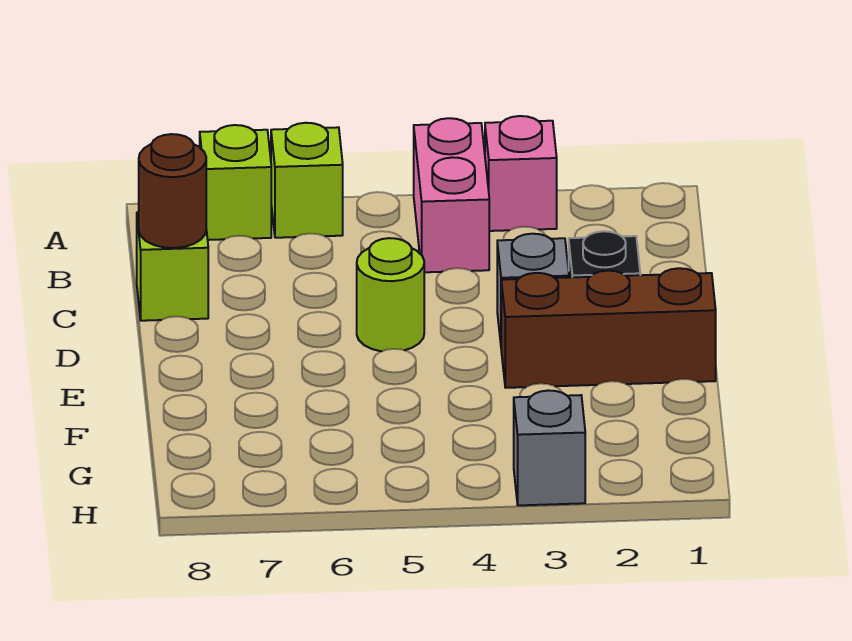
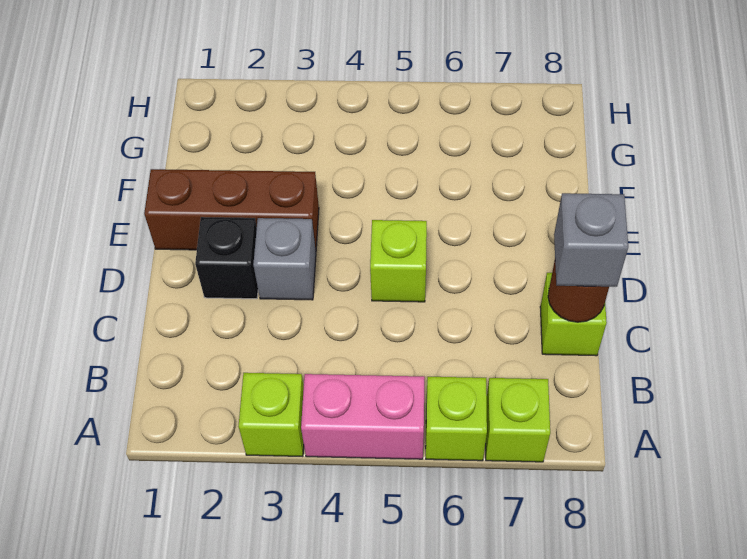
pink brick A3 level 1 -> lime brick A3 level 1
pink brick A4:B4 level 1 -> pink brick A4:A5 level 1
lime round brick D5 level 1 -> lime brick D5 level 1
grey brick H3 level 1 -> grey brick C8 level 3

